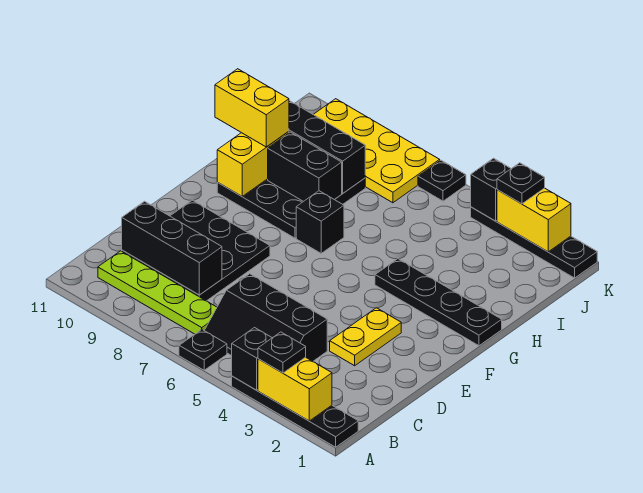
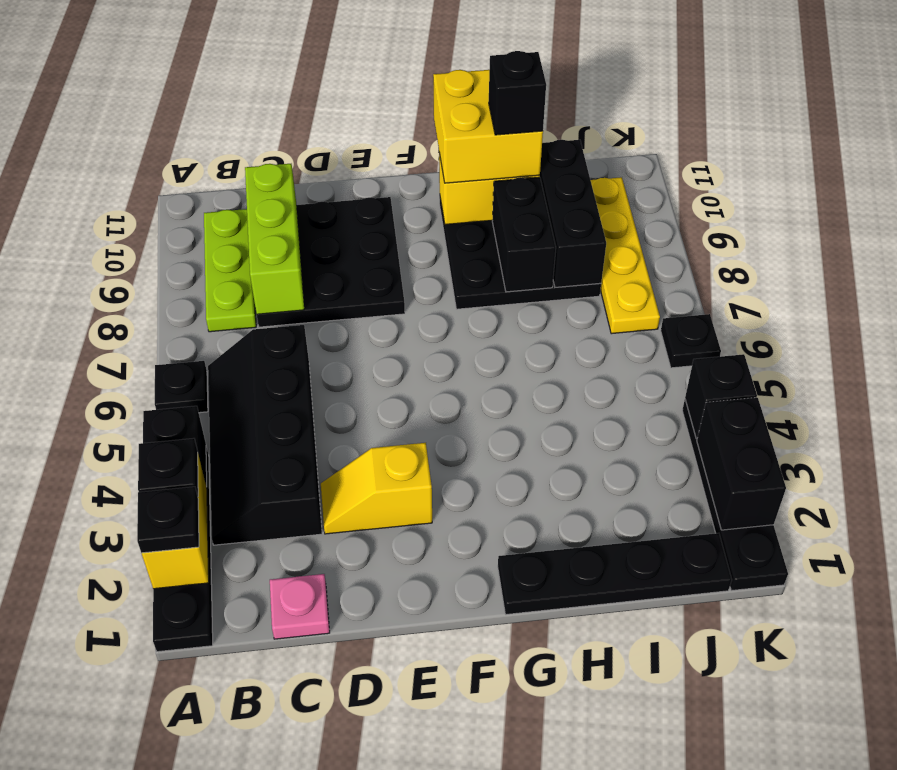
black slope B4:C6 level 1 top C -> black slope B3:C6 level 1 top C
lime plate B7:B10 level 1 -> lime plate B8:B10 level 1
none -> pink plate C1 level 1
black brick C8:C10 level 2 -> lime brick C8:C10 level 2
yellow plate D3:E3 level 1 -> yellow slope D3:E3 level 1 top E
black plate G1:G4 level 1 -> black plate G1:J1 level 1
black brick G7 level 1 -> black brick H10 level 4
yellow brick H10:H11 level 3 -> yellow brick G10:H11 level 3
yellow plate J7:K10 level 1 -> yellow plate J7:J10 level 1
yellow brick K2:K3 level 2 -> black brick K2:K3 level 2
black plate K3 level 3 -> black plate A2 level 3

